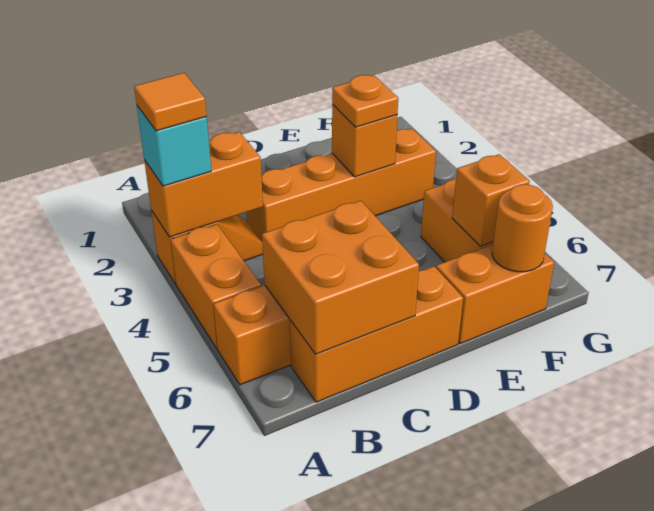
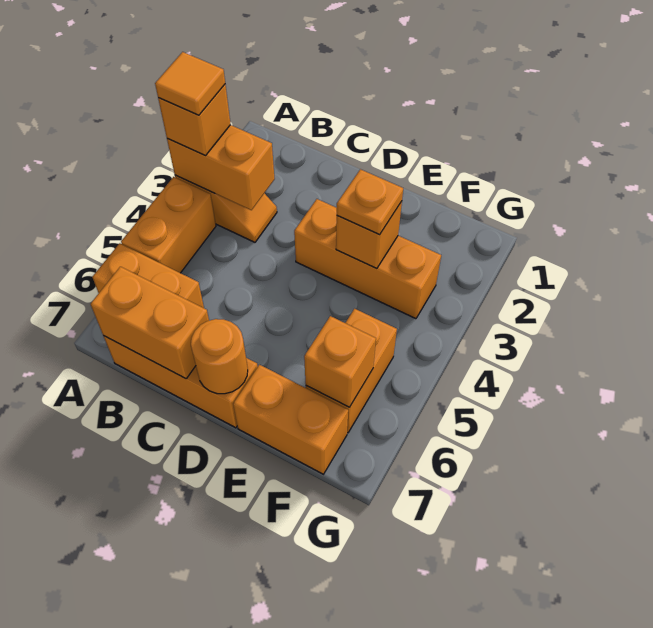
cyan brick A3 level 3 -> orange brick A3 level 3
orange brick B6:C7 level 2 -> orange brick B7:C7 level 2
orange brick C3:F3 level 1 -> orange brick D3:F3 level 1
orange round brick F7 level 2 -> orange round brick D7 level 2

